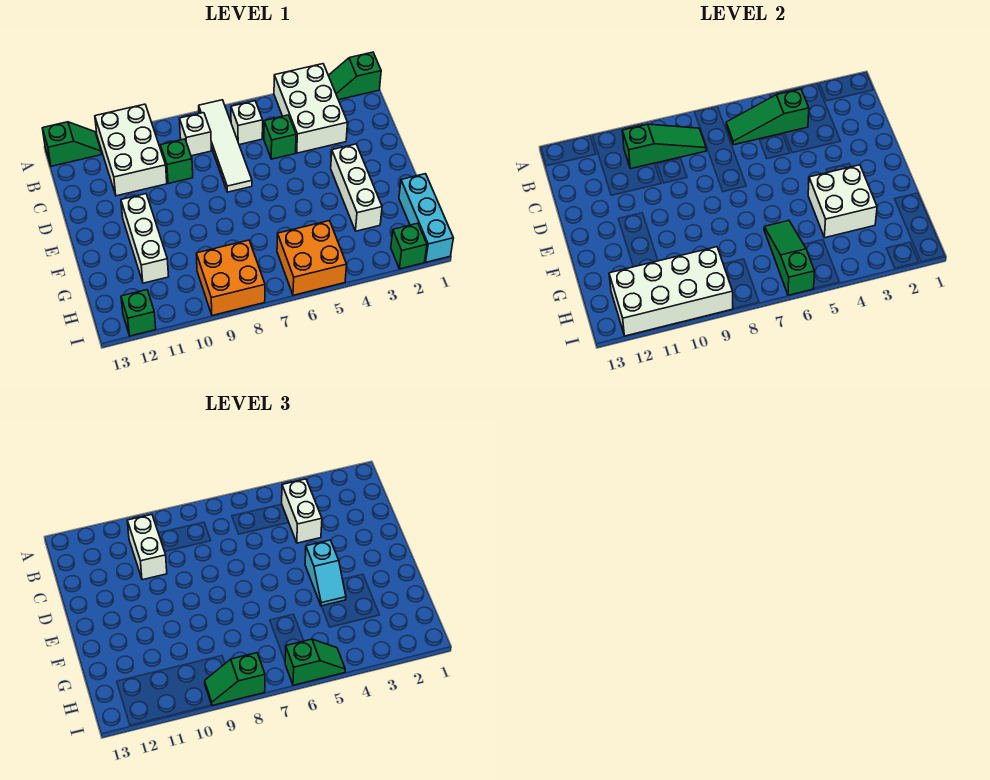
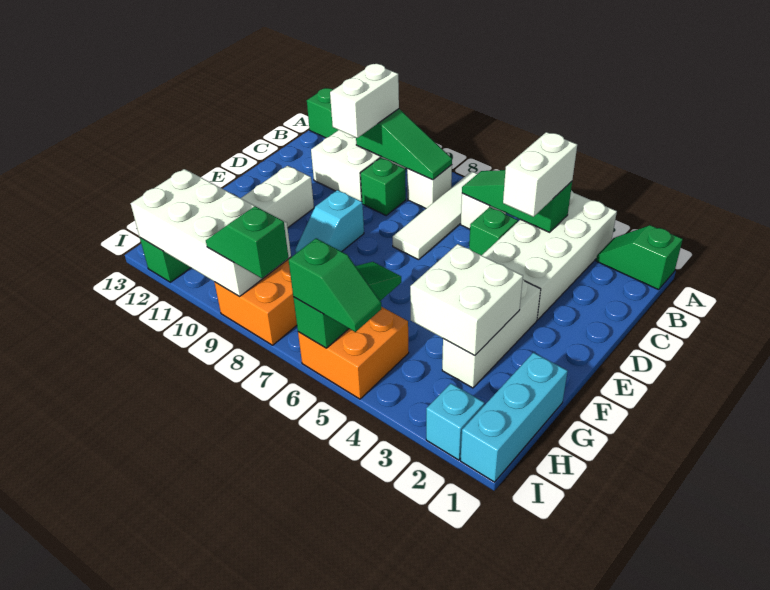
white brick A3:C4 level 1 -> white brick A3:D4 level 1
cyan slope E4:F4 level 3 top E -> cyan slope E9:F9 level 1 top E
green brick I2 level 1 -> cyan brick I2 level 1

